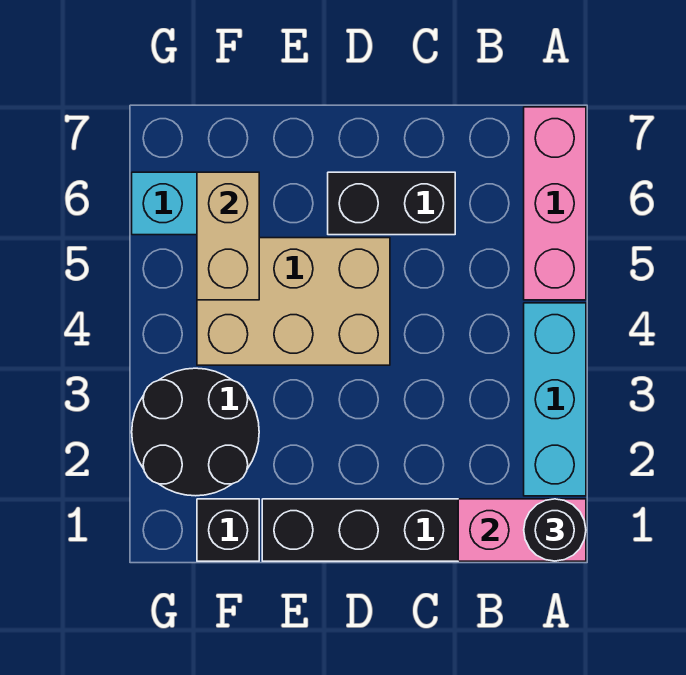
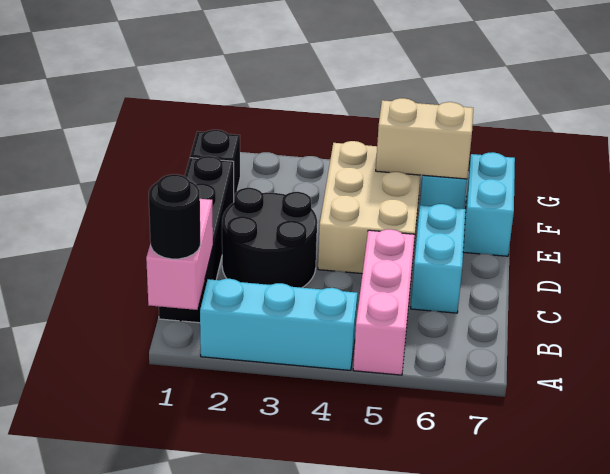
pink brick A5:A7 level 1 -> pink brick A5:C5 level 1
black brick C6:D6 level 1 -> cyan brick C6:D6 level 1
none -> cyan brick E7:F7 level 1
black round brick F2:G3 level 1 -> black round brick C2:D3 level 1

